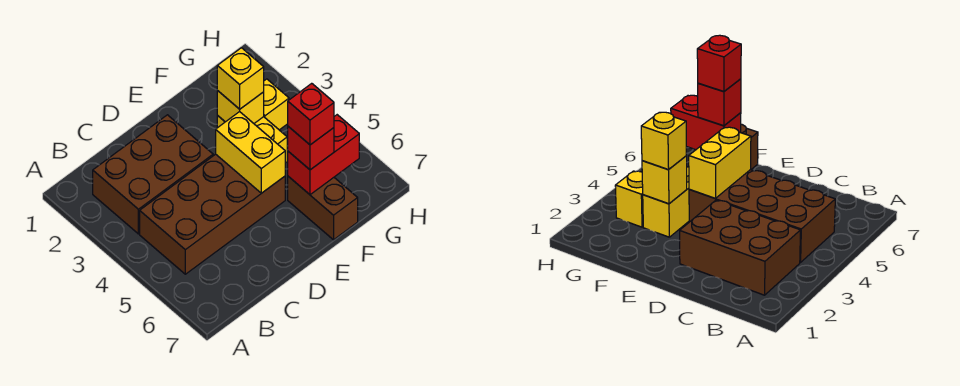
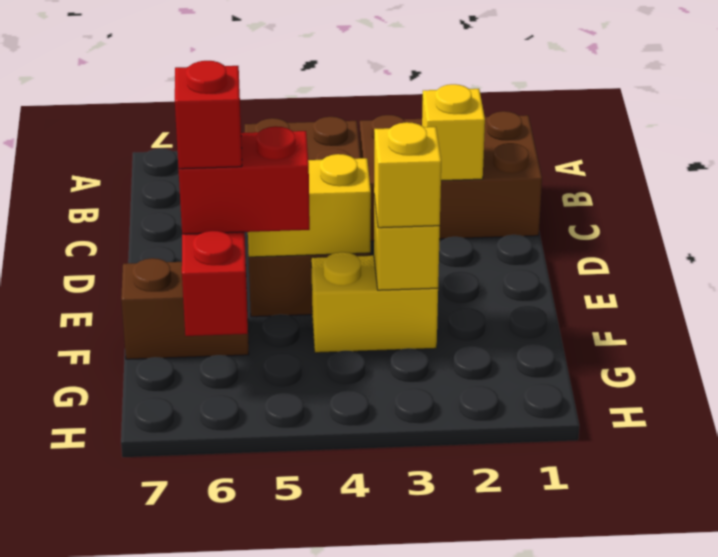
brown brick B2:D3 level 1 -> brown brick B1:C3 level 1
red brick F6 level 3 -> red brick F5:F6 level 3
yellow brick G3 level 1 -> yellow brick C2 level 2

